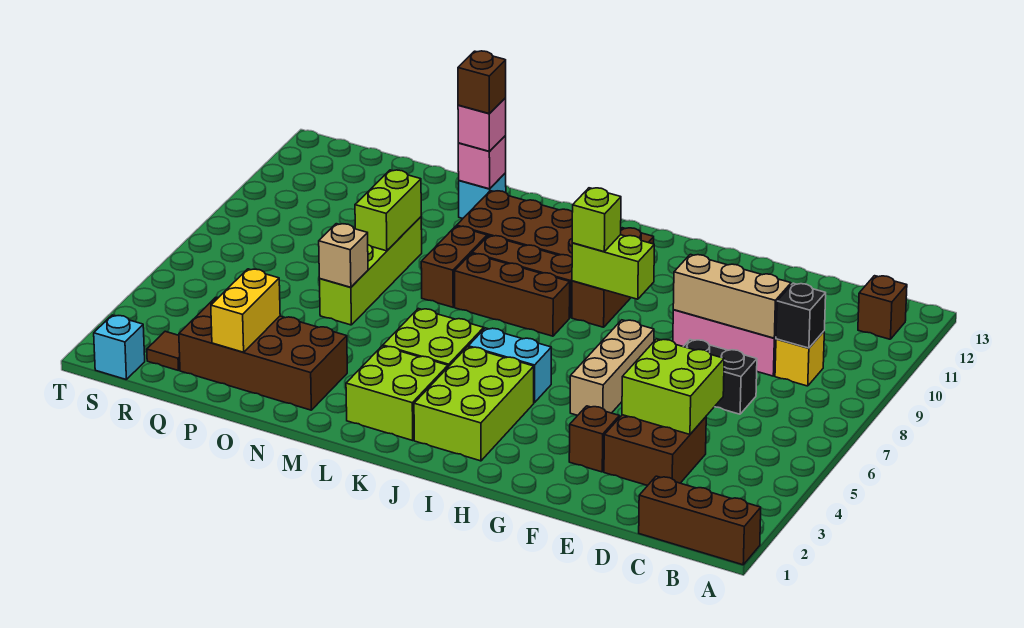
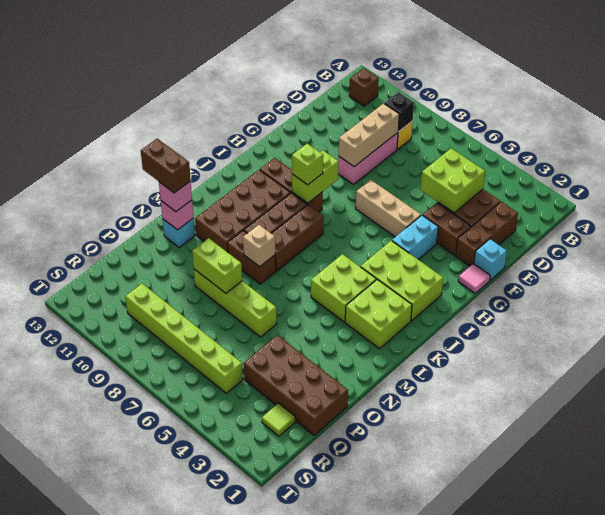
brown brick A1:C1 level 1 -> brown brick D2:F2 level 1
black brick D7:E7 level 1 -> none
brown brick F3 level 1 -> brown brick F3:F4 level 1
none -> pink tile G1 level 1
cyan brick I5:J5 level 1 -> cyan brick G4:H4 level 1
brown brick N2:Q3 level 1 -> brown brick P1:Q4 level 1
brown brick N12 level 4 -> brown brick N12:N13 level 4
tan brick O6 level 2 -> tan brick M8 level 2
yellow brick P2:P3 level 2 -> none
brown tile R2 level 1 -> lime tile R2 level 1
none -> lime brick R5:R10 level 1
cyan brick S1 level 1 -> cyan brick F1 level 1

